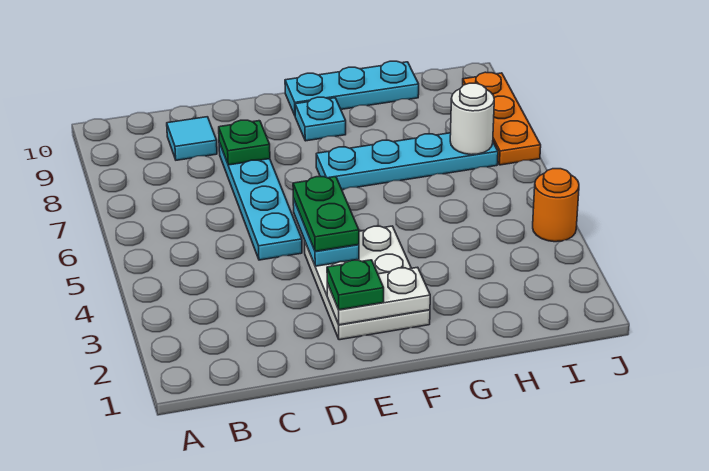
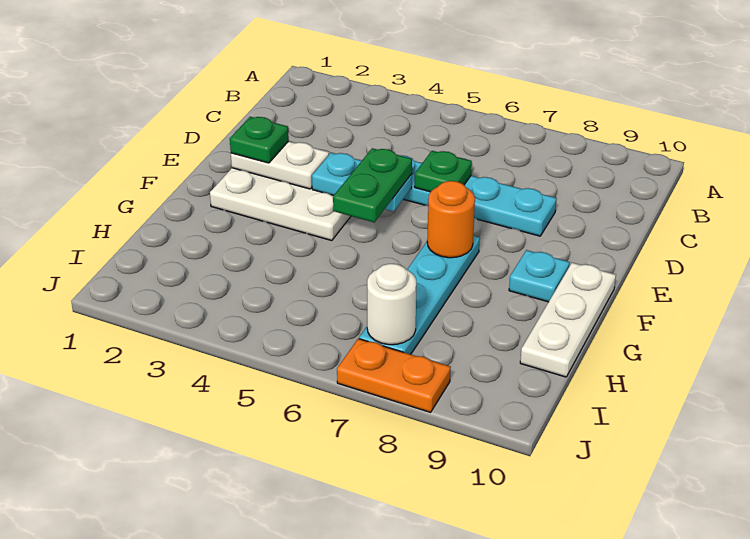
cyan tile C9 level 1 -> none
green plate D8 level 2 -> green plate D6 level 2
white plate E2:F2 level 2 -> white plate E2:E3 level 2
green plate E4:E5 level 3 -> green plate E5:F5 level 3
cyan plate F10:H10 level 1 -> white plate F10:H10 level 1
orange round brick J4 level 1 -> orange round brick F7 level 2
orange plate J7:J9 level 1 -> orange plate J7:J8 level 1

